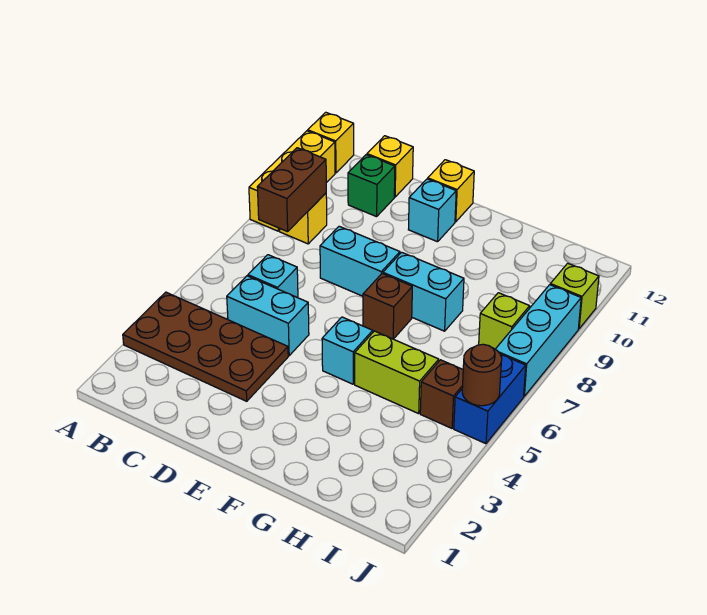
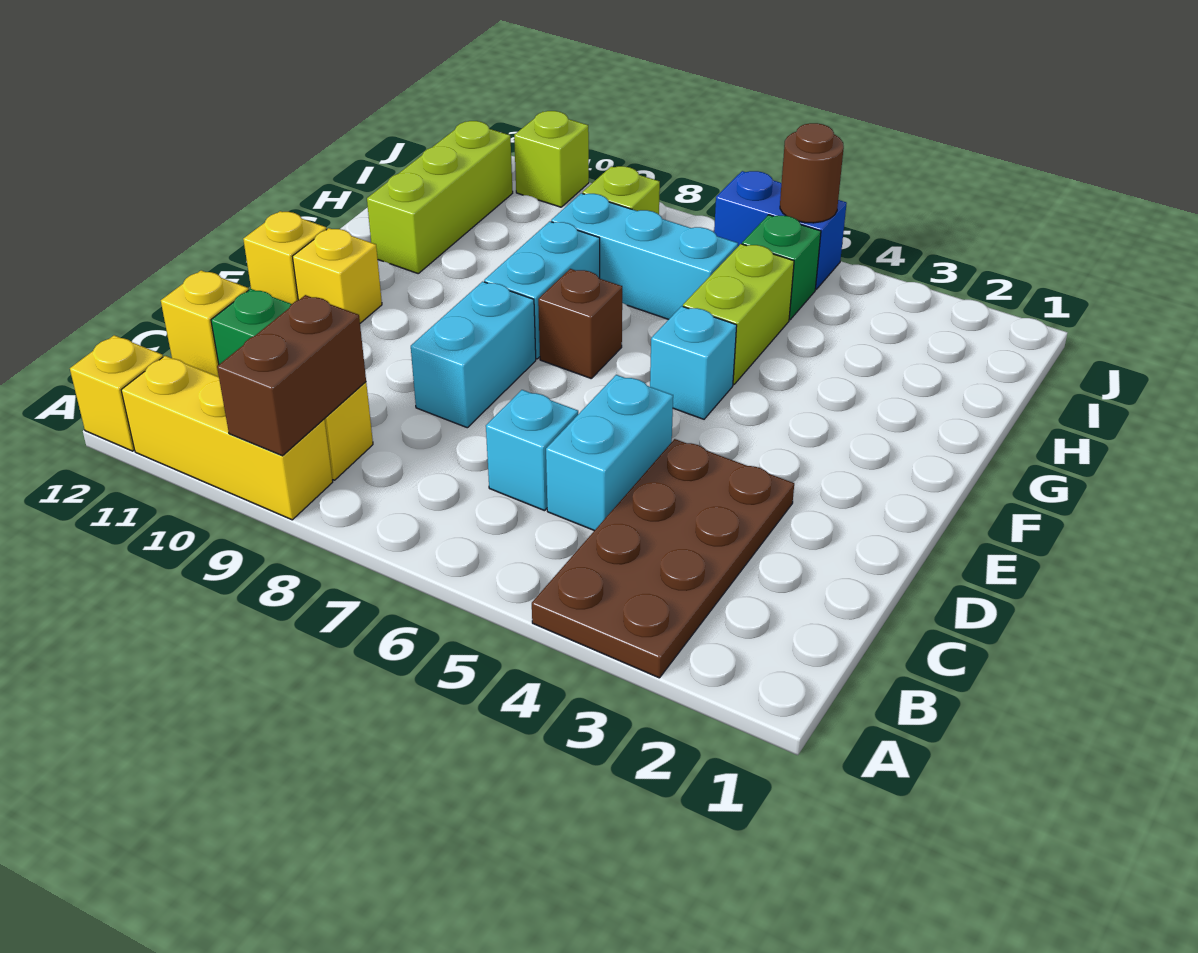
brown brick B8:B9 level 2 -> brown brick A9:B9 level 2
cyan brick E11 level 1 -> yellow brick E11 level 1
none -> lime brick G11:I11 level 1
brown brick I5 level 1 -> green brick I5 level 1
cyan brick J7:J9 level 1 -> cyan brick H6:H8 level 1

